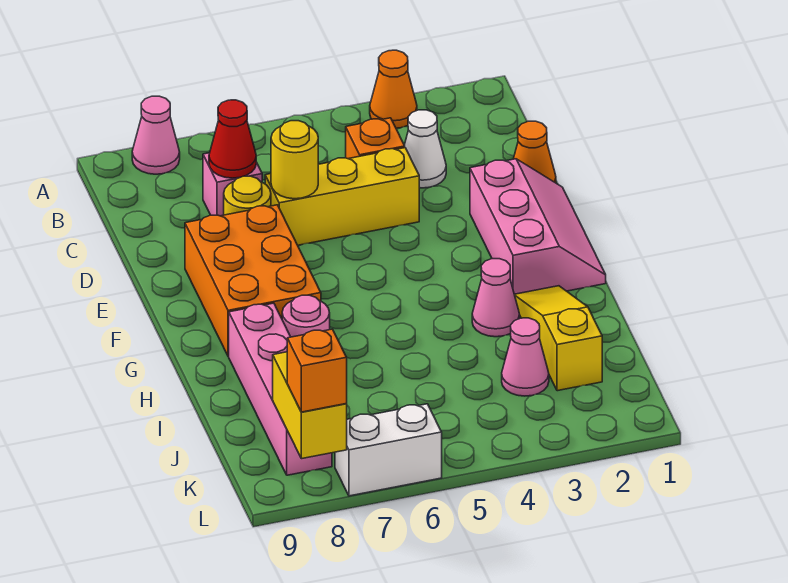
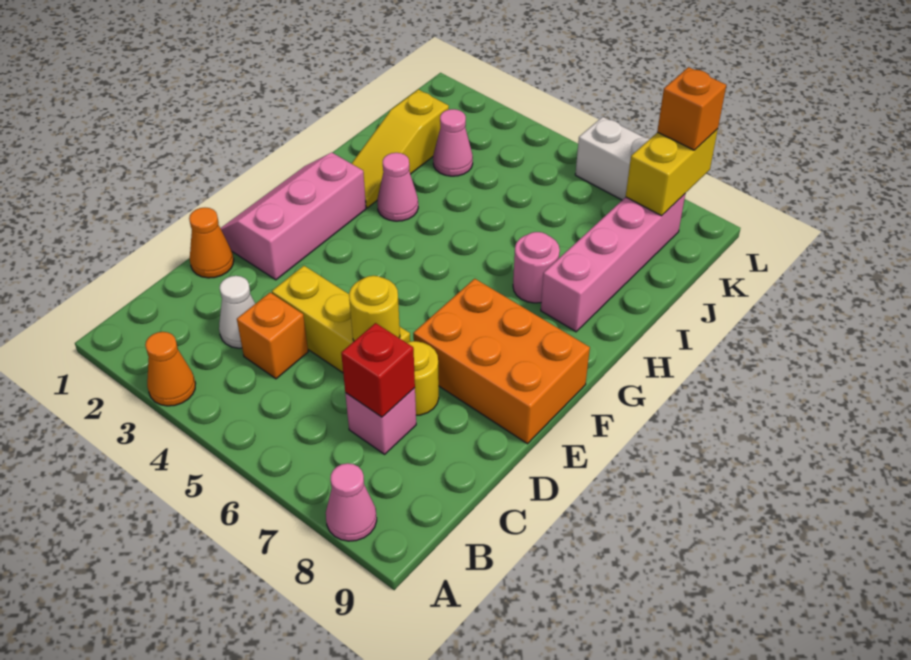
red cone C7 level 2 -> red brick C7 level 2
orange brick E7:G8 level 1 -> orange brick E7:F9 level 1

